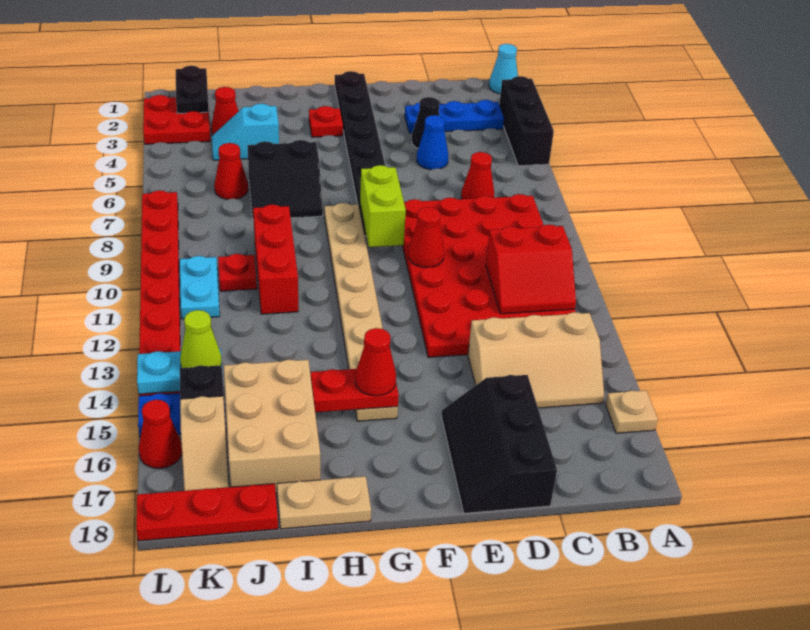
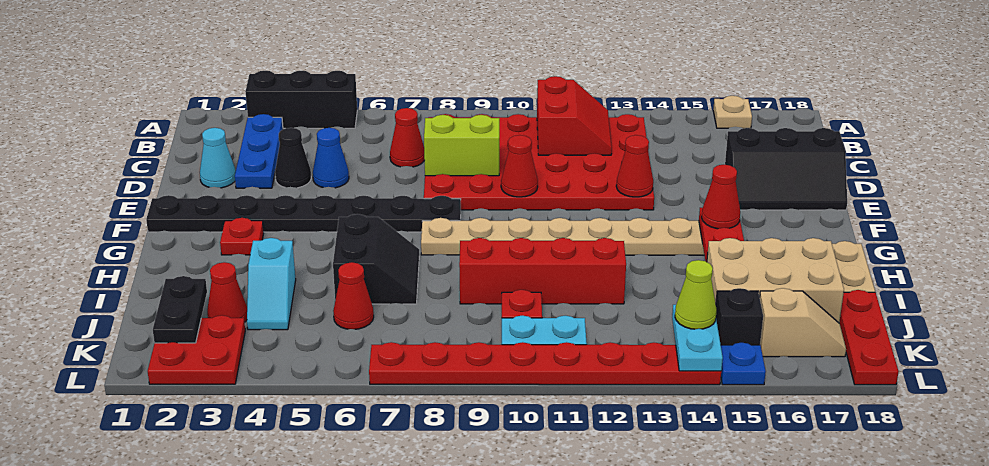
cyan cone A1 level 1 -> cyan cone D2 level 1
tan slope B14:D15 level 1 top 14 -> none
lime brick F8:F9 level 2 -> lime brick D8:D9 level 2
red brick I9:I11 level 1 -> red brick I9:I12 level 1
black plate K1:K2 level 2 -> black plate J2:K2 level 2
red cone L16 level 1 -> red cone E13 level 2

